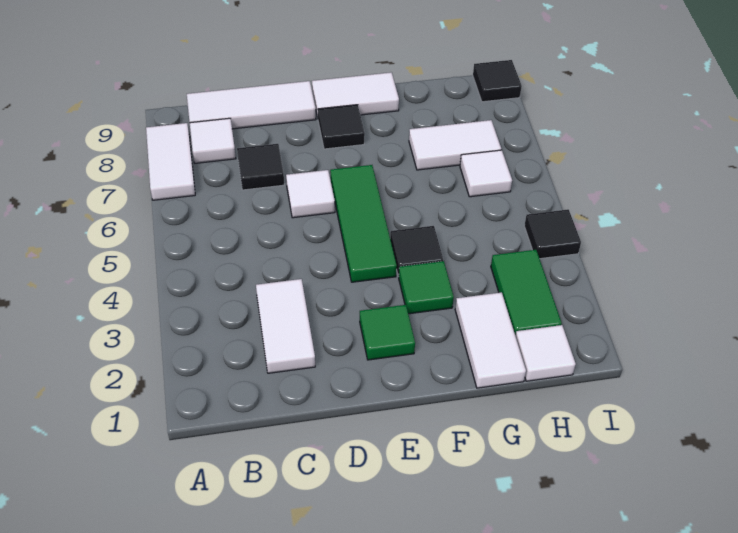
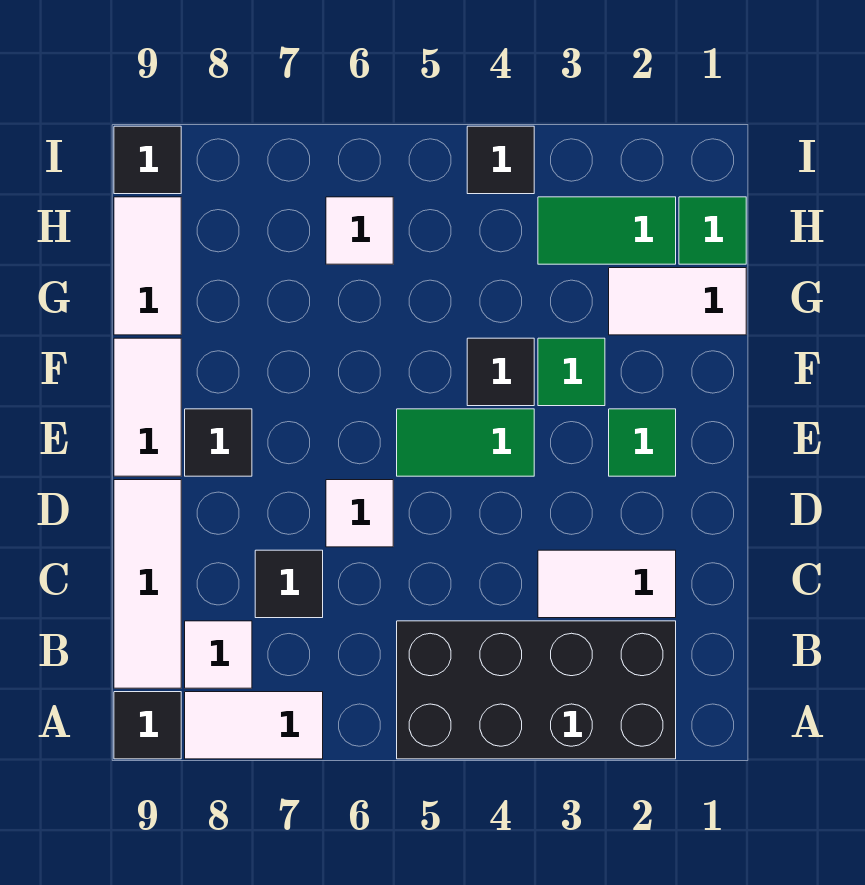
none -> black brick A2:B5 level 1
none -> black tile A9 level 1
green tile E4:E6 level 1 -> green tile E4:E5 level 1
white tile G7:H7 level 1 -> white tile G9:H9 level 1
white tile H1 level 1 -> green tile H1 level 1

